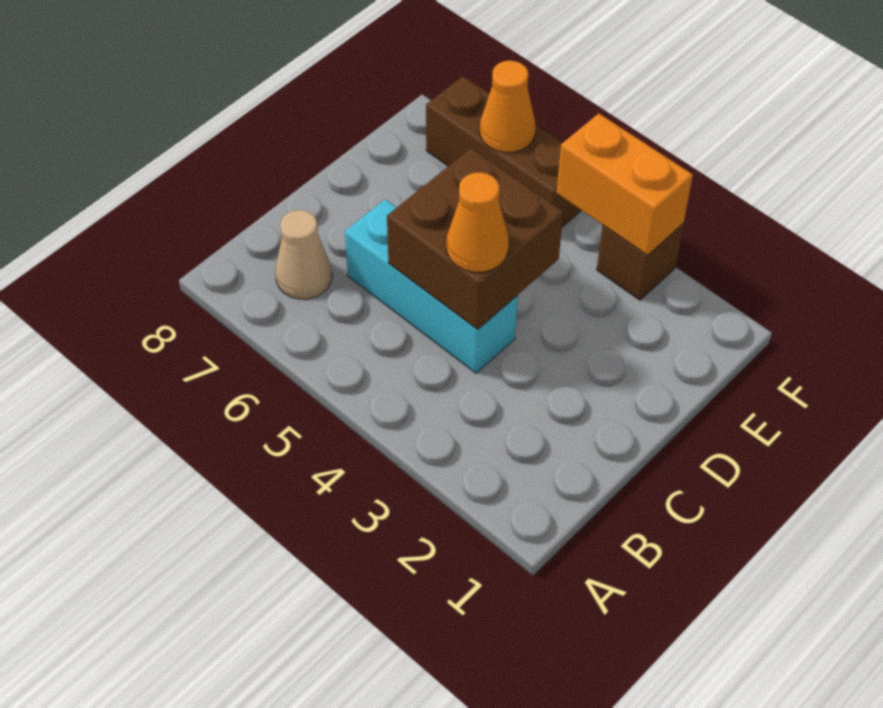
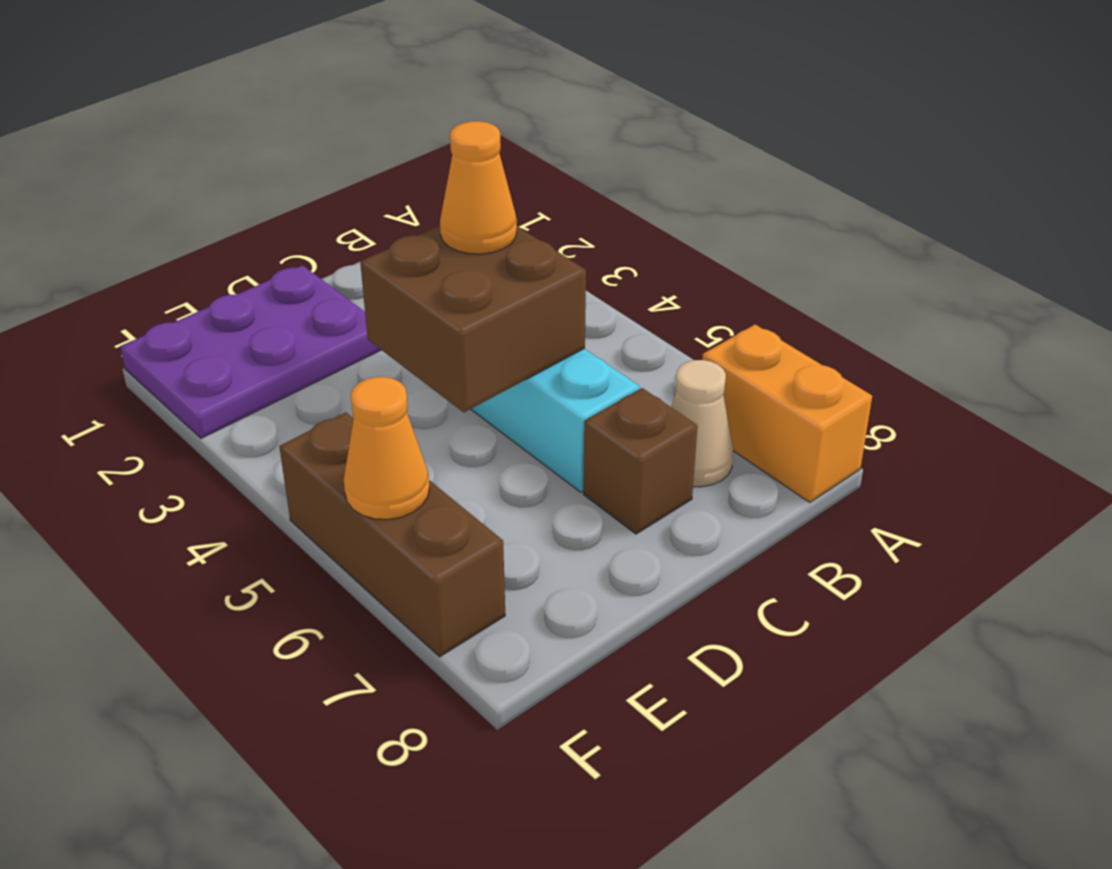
none -> purple plate D1:F2 level 1
brown brick F3 level 1 -> brown brick C7 level 1
orange brick F3:F4 level 2 -> orange brick A7:A8 level 1

